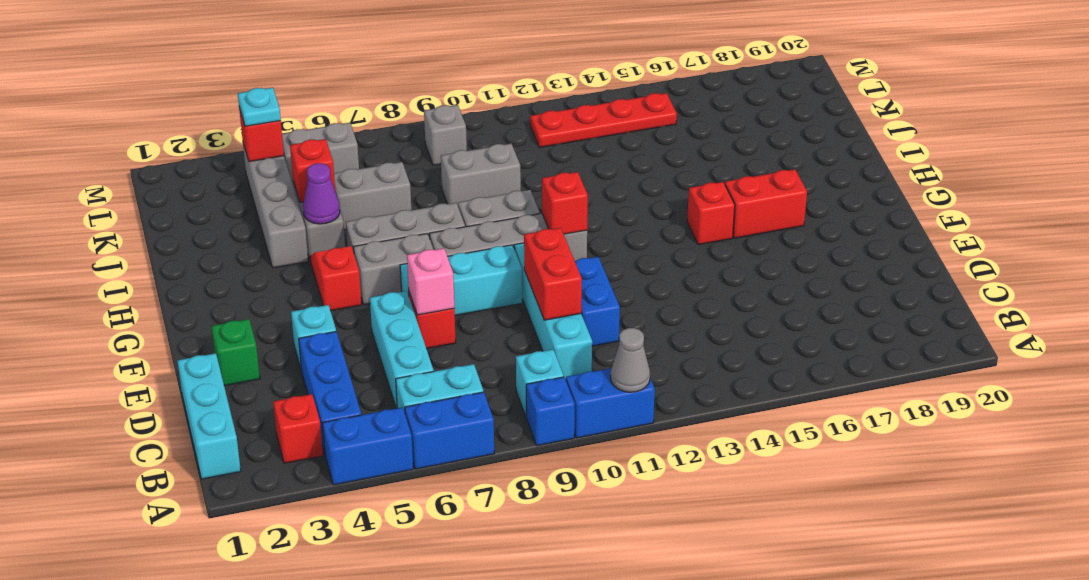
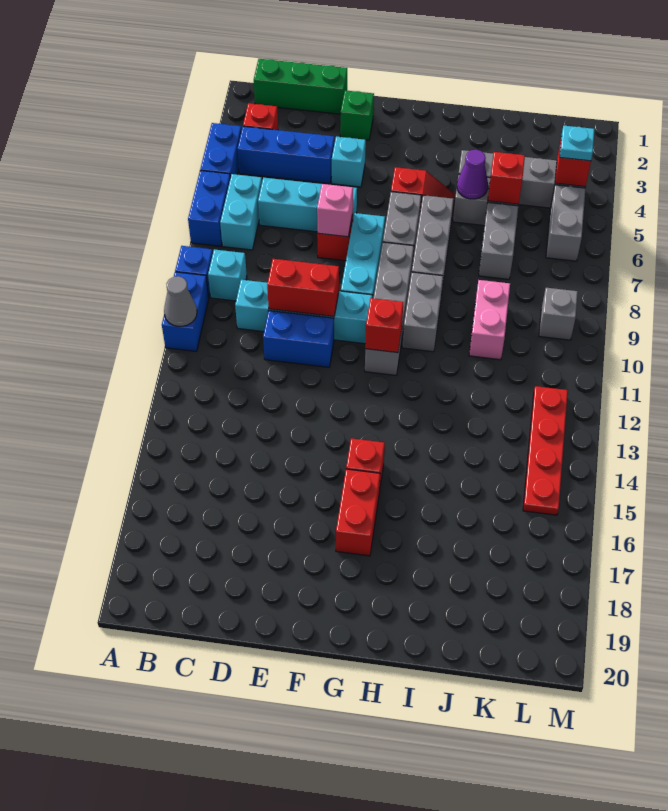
cyan brick B1:D1 level 1 -> green brick B1:D1 level 1
grey brick J9:J10 level 1 -> pink brick J9:J10 level 1

